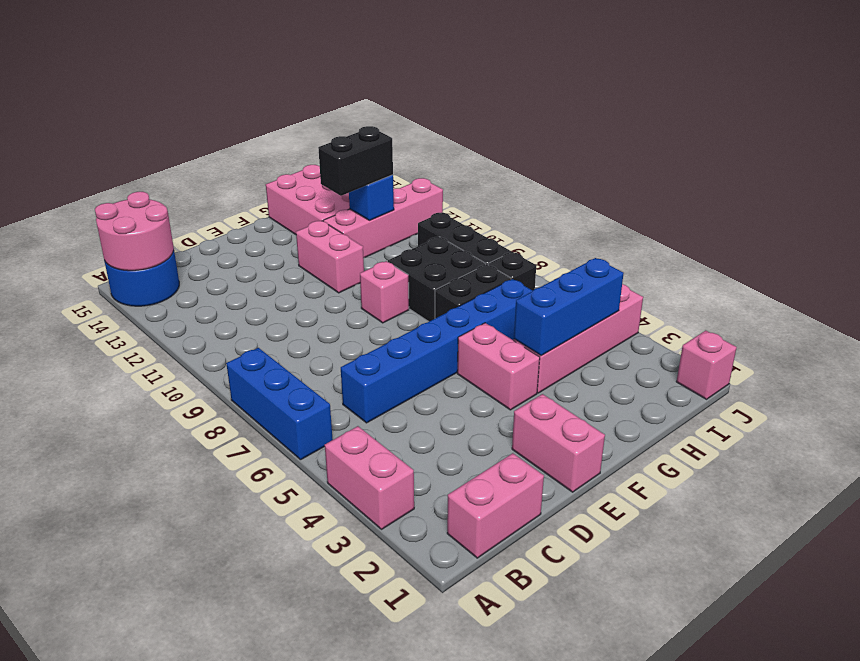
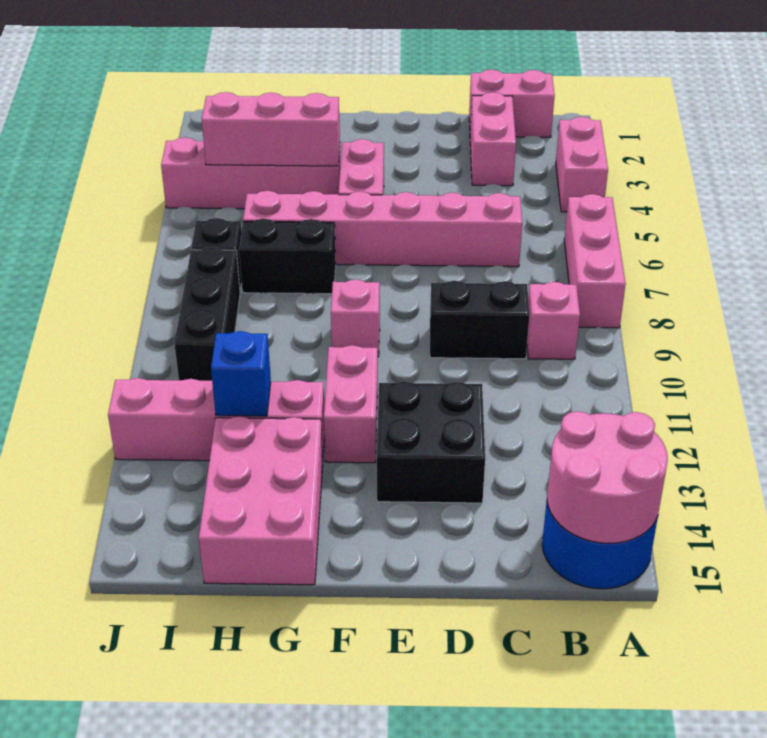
blue brick A6:A8 level 1 -> pink brick A6:A8 level 1
blue brick C6:H6 level 1 -> pink brick C6:H6 level 1
pink brick E1:E2 level 1 -> pink brick C2:C3 level 1
blue brick G4:I4 level 2 -> pink brick G4:I4 level 2
black brick G8:H9 level 1 -> black brick D12:E13 level 1
black brick G12:H12 level 3 -> black brick C9:D9 level 1
pink brick J1 level 1 -> pink brick B9 level 1

